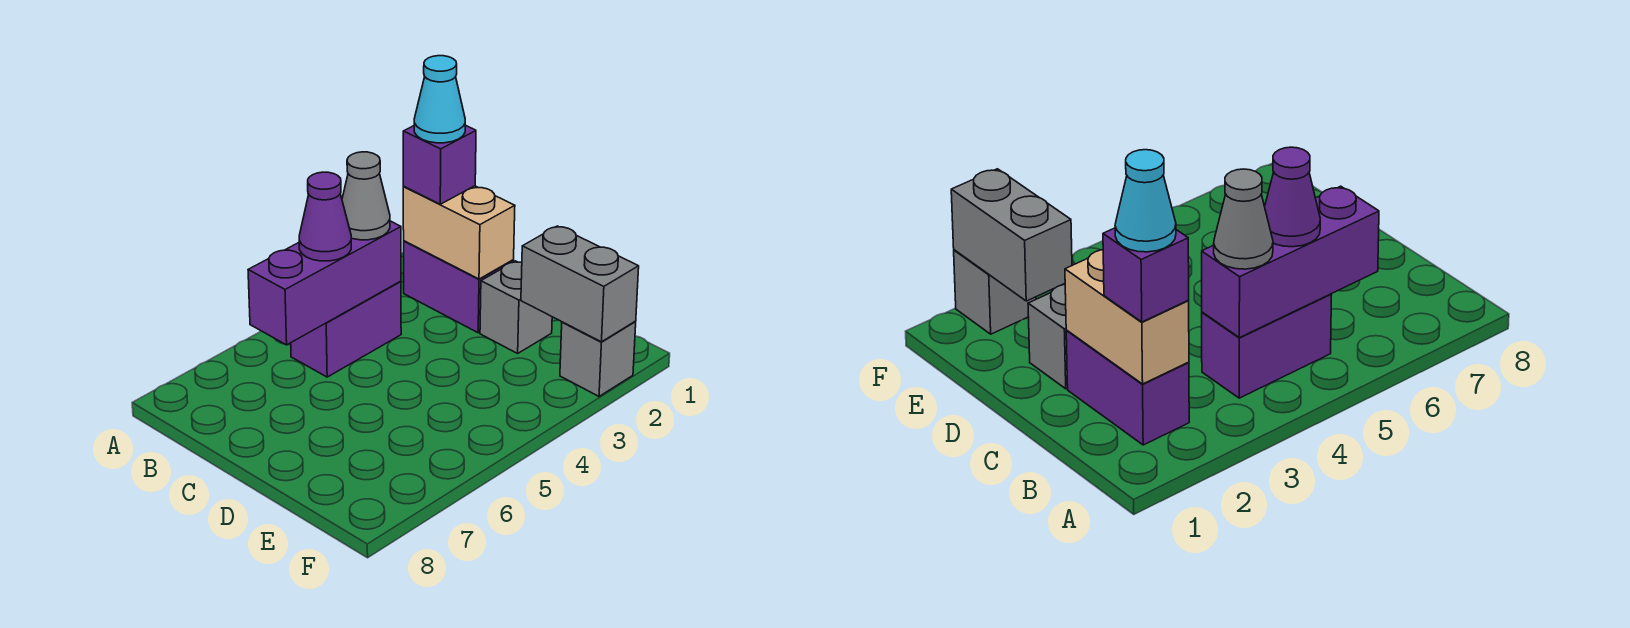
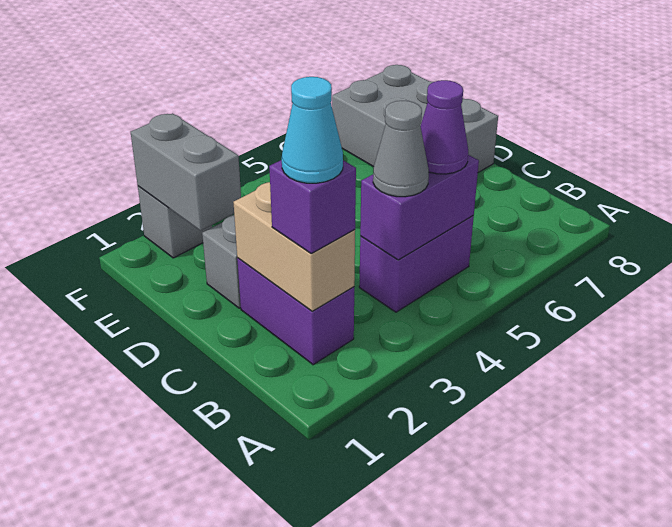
purple brick B4:B6 level 2 -> purple brick B4:B5 level 2
none -> grey brick D7:F8 level 1

